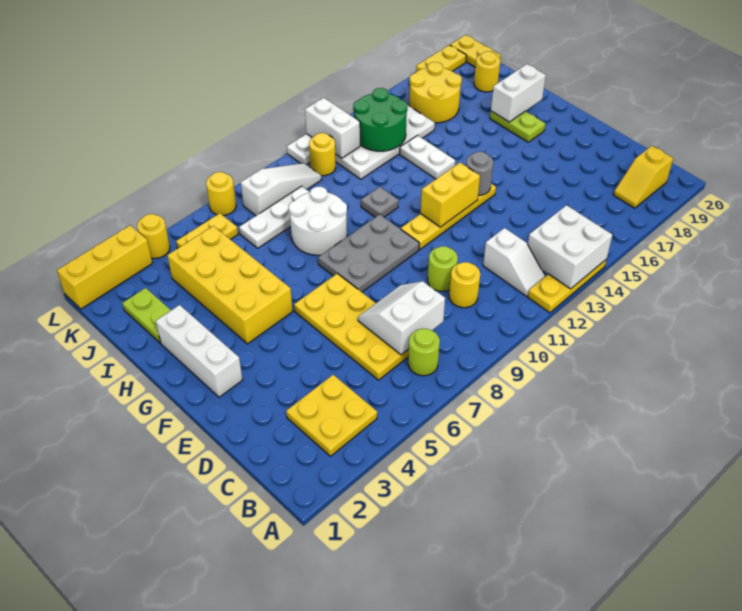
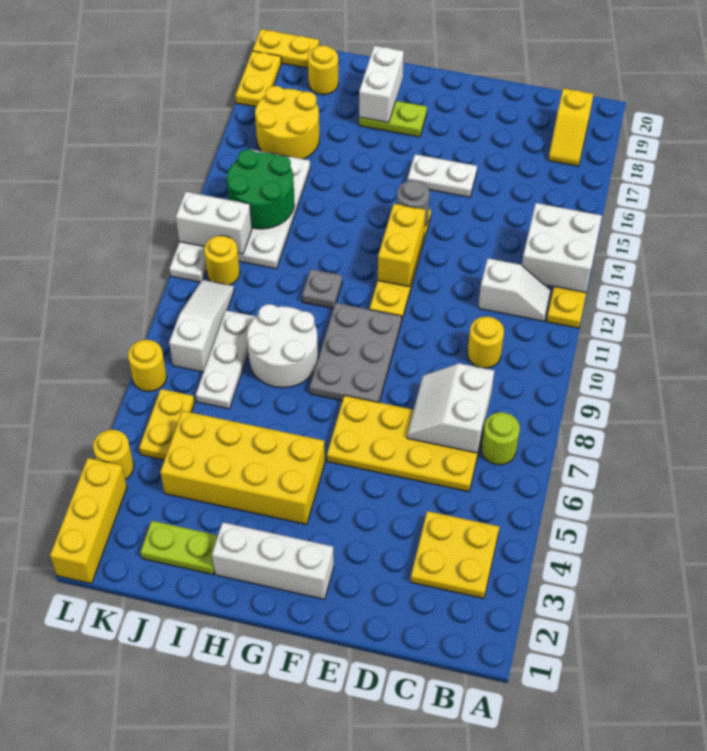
lime round brick D10 level 1 -> none
white plate H14:I14 level 1 -> white plate E16:F16 level 1

